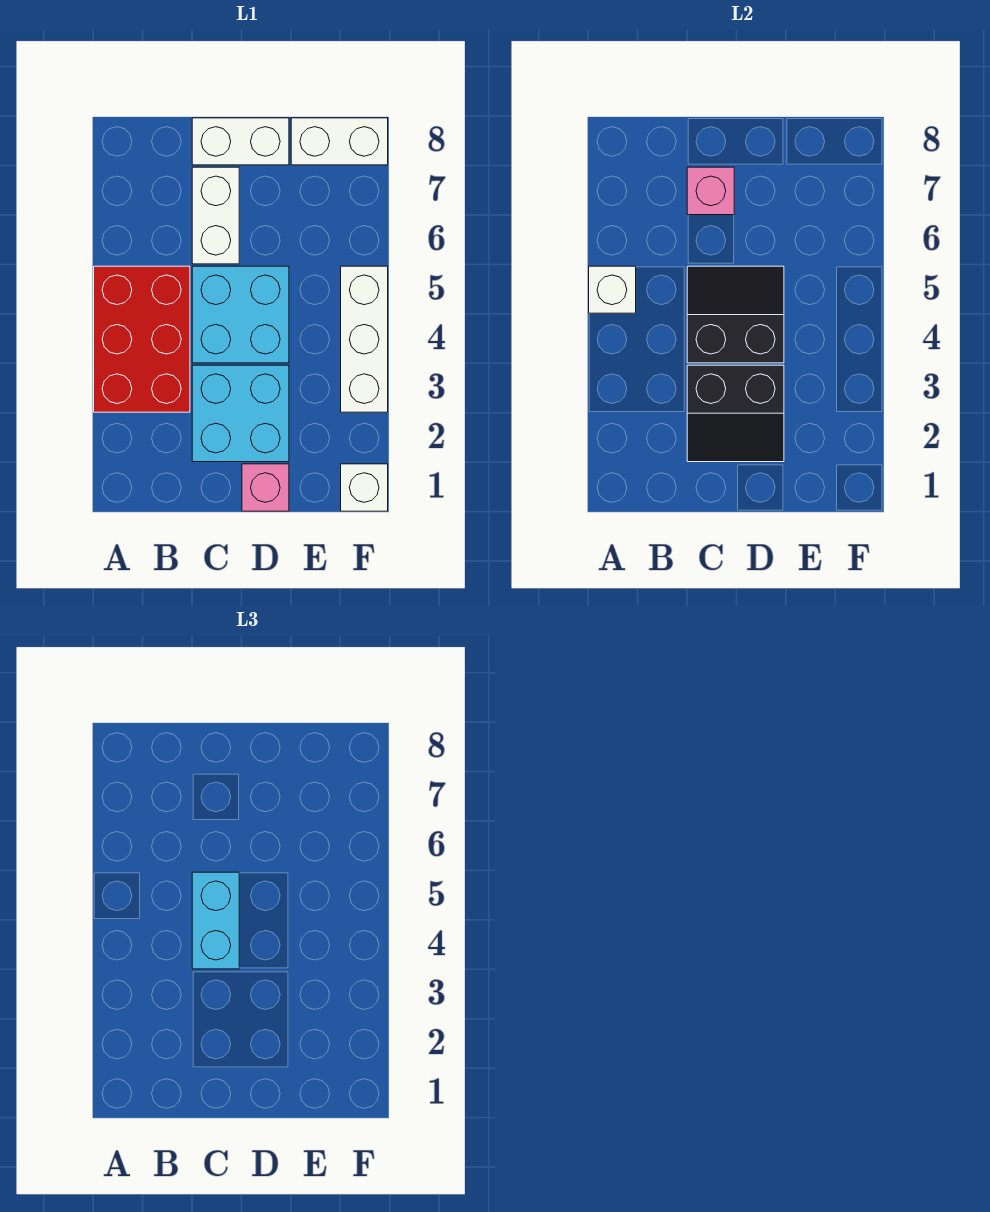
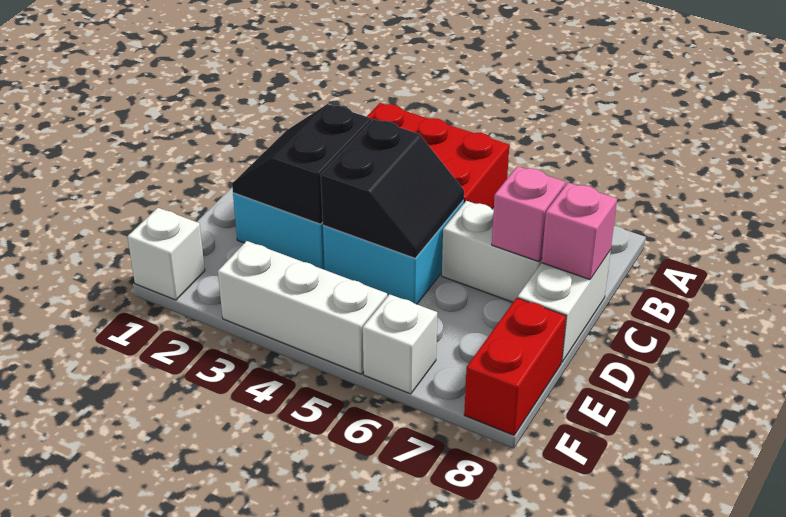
white brick A5 level 2 -> white brick F6 level 1
cyan brick C4:C5 level 3 -> none
pink brick D1 level 1 -> pink brick C8 level 2
white brick E8:F8 level 1 -> red brick E8:F8 level 1

